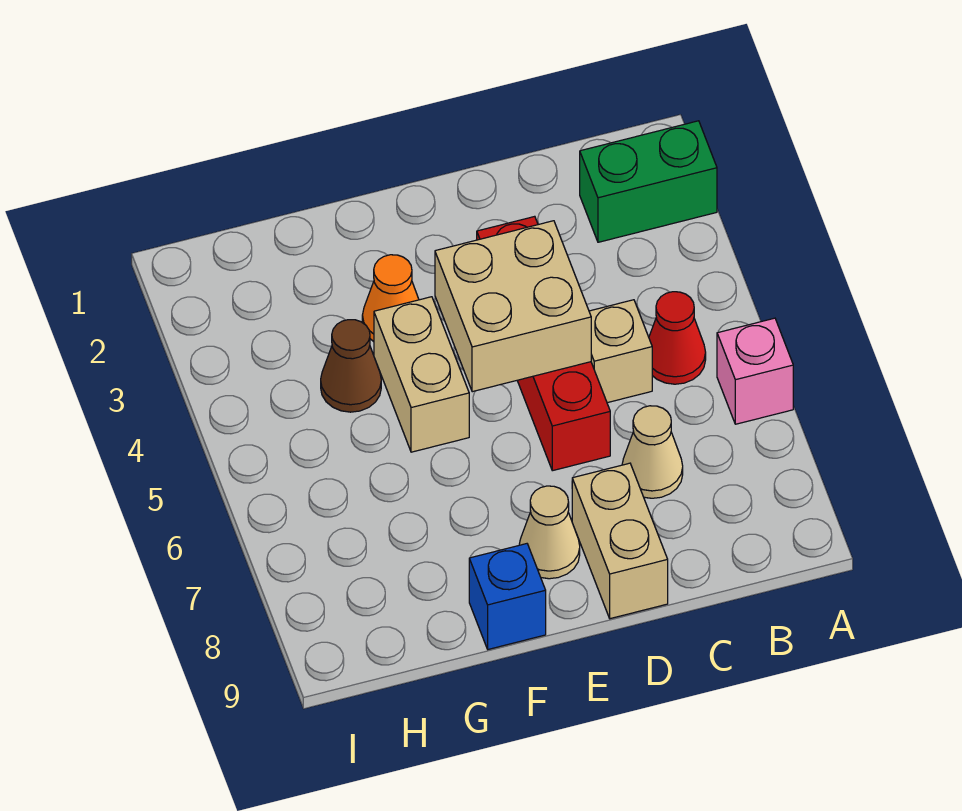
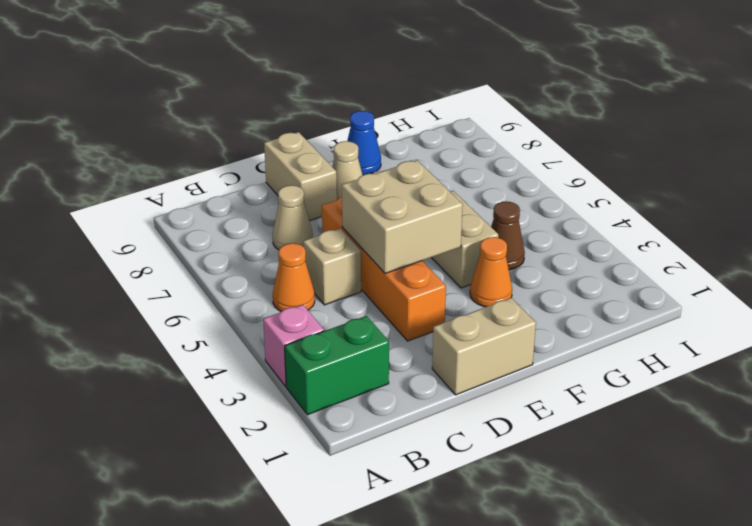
pink brick A6 level 1 -> pink brick A3 level 1
red cone B5 level 1 -> orange cone B5 level 1
none -> tan brick D1:E1 level 1
red brick D3:D6 level 1 -> orange brick D3:D6 level 1
blue brick F9 level 1 -> blue cone F9 level 1

